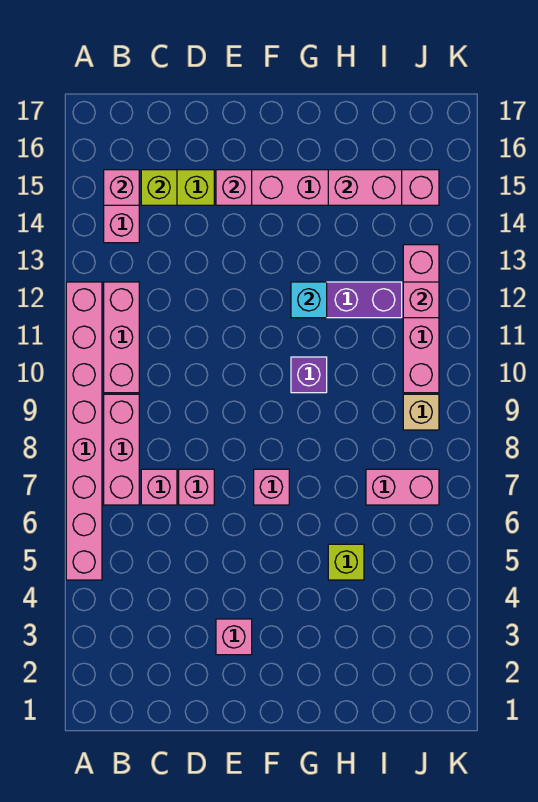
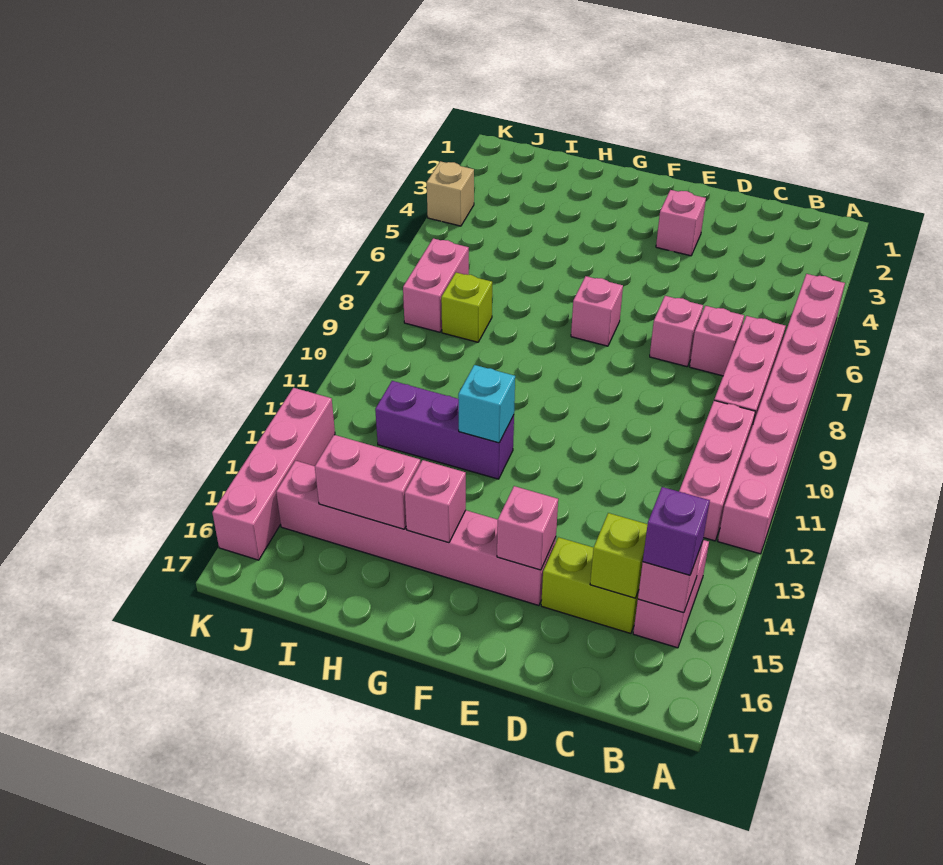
purple brick G10 level 1 -> purple brick B15 level 3
lime brick H5 level 1 -> lime brick I8 level 1
pink brick I7:J7 level 1 -> pink brick J7:J8 level 1
tan brick J9 level 1 -> tan brick K4 level 1
pink brick J10:J13 level 1 -> pink brick K13:K16 level 1
pink brick J12 level 2 -> pink brick G15 level 2

